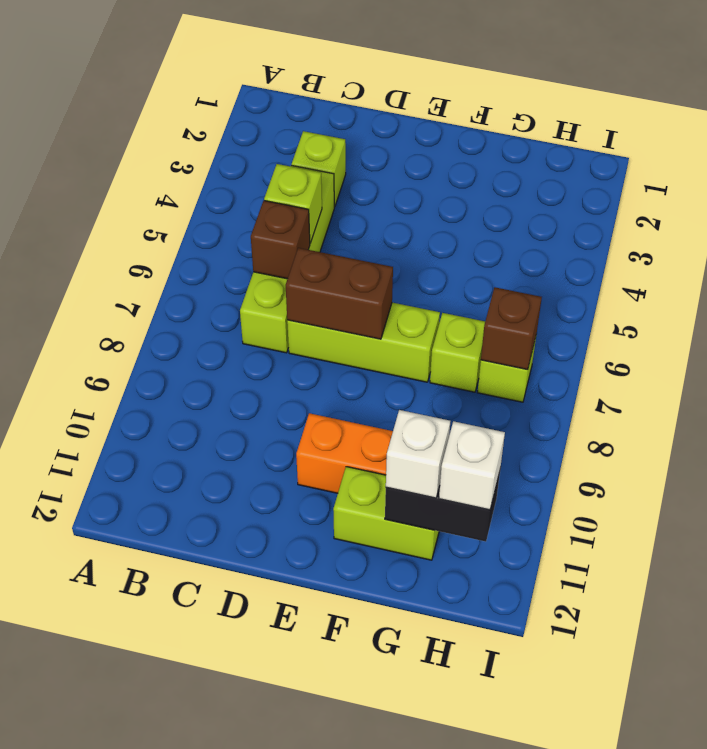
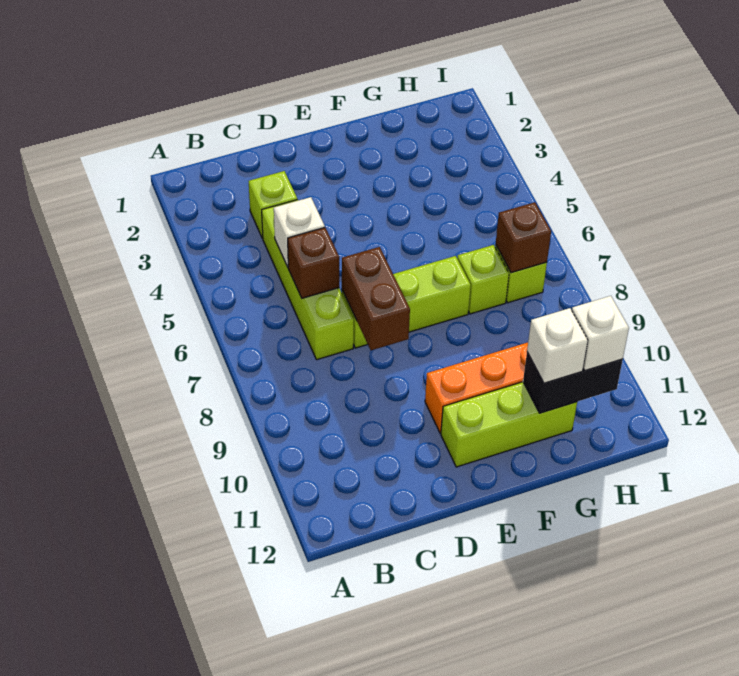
lime brick C5 level 2 -> white brick C5 level 2
brown brick D7:E7 level 2 -> brown brick D7:D8 level 2
lime brick F11:G11 level 1 -> lime brick E11:G11 level 1

